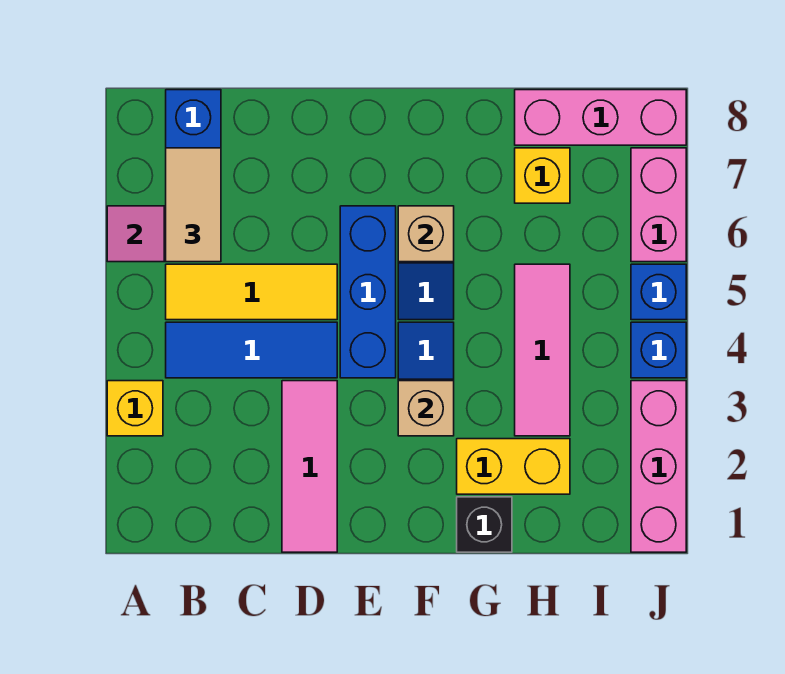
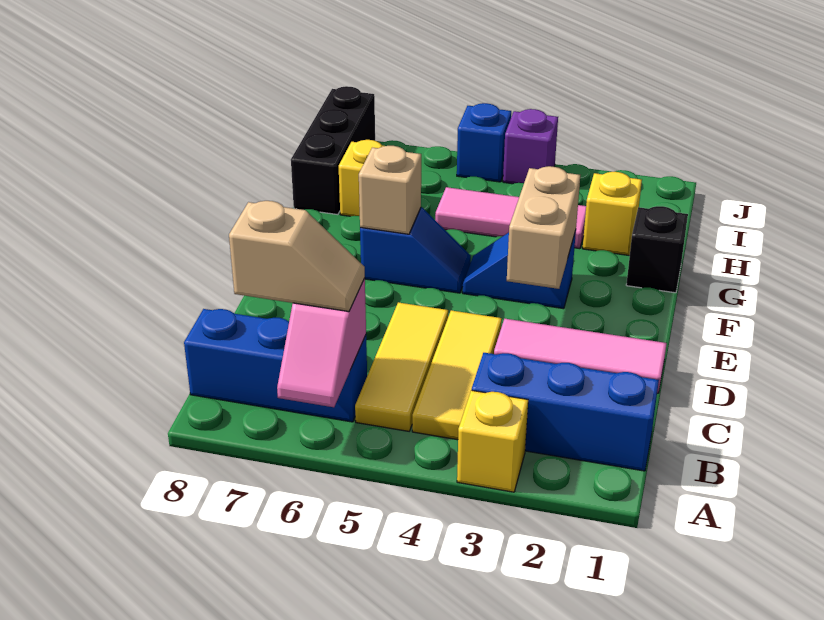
blue tile B4:D4 level 1 -> yellow tile B4:D4 level 1
tan tile B6:B7 level 3 -> tan slope B6:B7 level 3 top 7
blue brick E4:E6 level 1 -> blue brick B1:B3 level 1
tan brick F3 level 2 -> tan brick E3:F3 level 2
yellow brick G2:H2 level 1 -> yellow brick H2 level 1
pink brick H8:J8 level 1 -> black brick H8:J8 level 1
pink brick J1:J3 level 1 -> none
blue brick J4 level 1 -> purple brick J4 level 1
pink brick J6:J7 level 1 -> none

